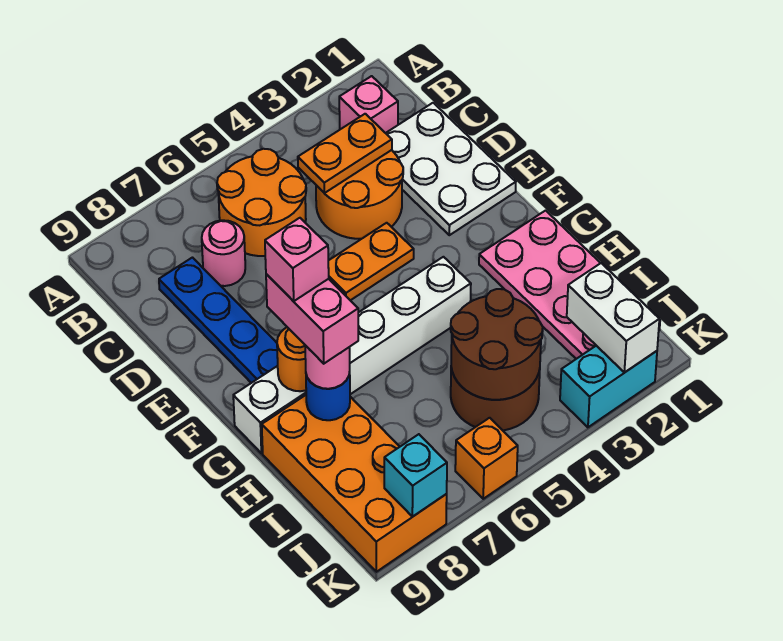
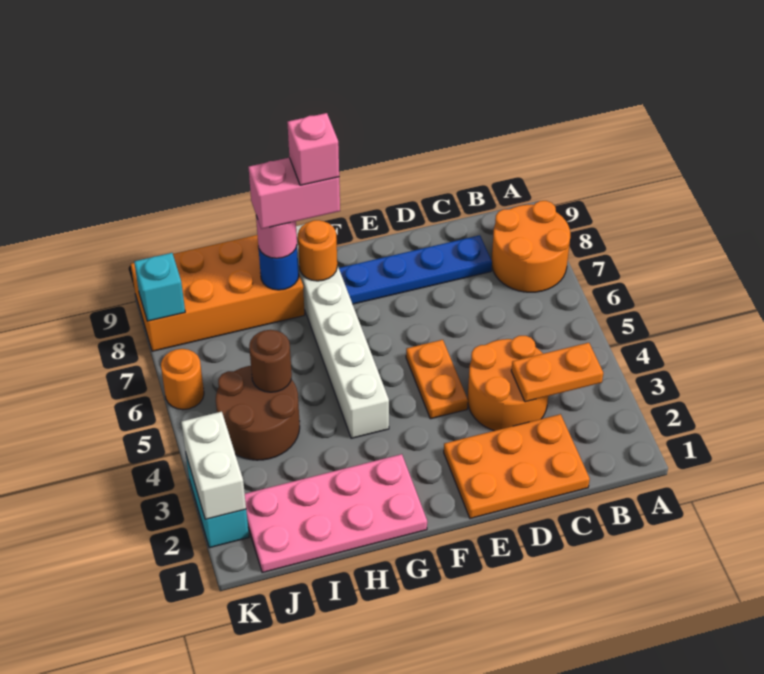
pink brick B2 level 1 -> none
orange round brick B5:C6 level 1 -> orange round brick A7:B8 level 1
white plate C1:E2 level 1 -> orange plate C1:E2 level 1
orange plate C3:C4 level 2 -> orange plate B3:C3 level 2
pink round brick C7 level 1 -> none
brown round brick I4:J5 level 2 -> brown round brick I5 level 2
white brick J2:K2 level 2 -> white brick K2:K3 level 2
orange brick K6 level 1 -> orange round brick K6 level 1

